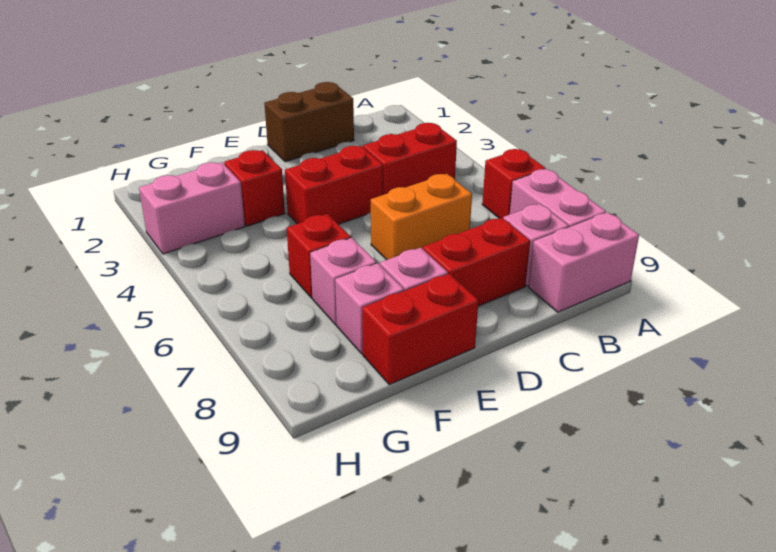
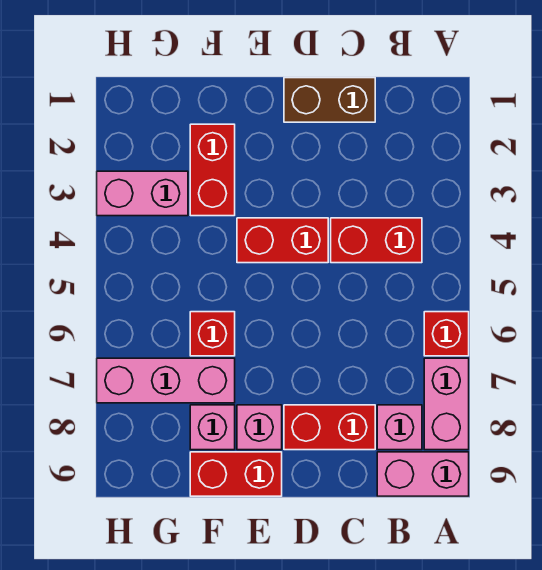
orange brick C6:D6 level 1 -> none
red brick F3 level 1 -> red brick F2:F3 level 1
pink brick F7 level 1 -> pink brick F7:H7 level 1

